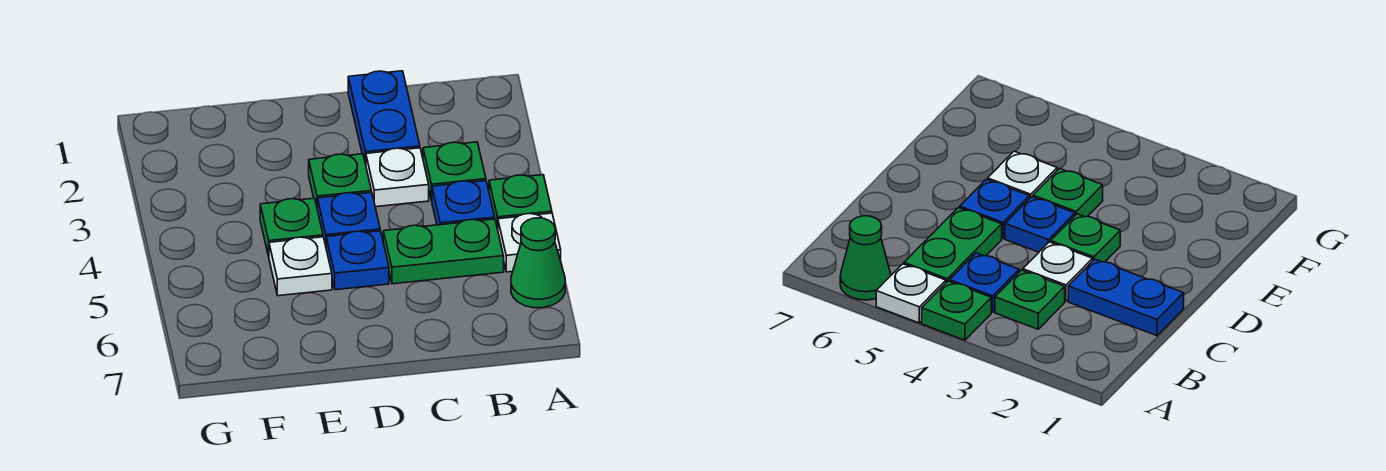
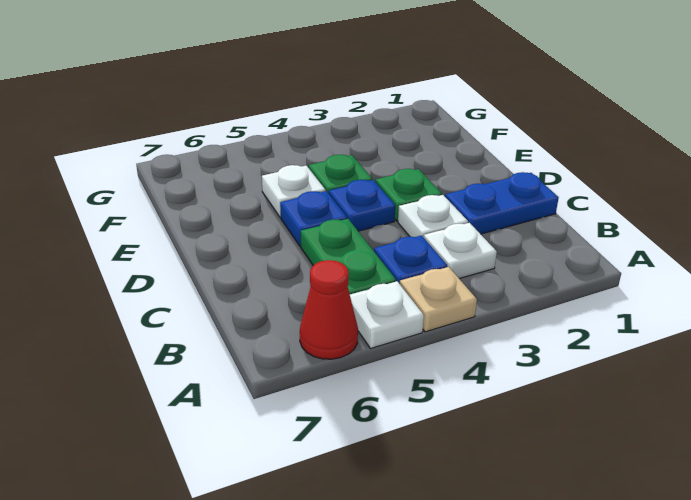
green plate A4 level 1 -> tan plate A4 level 1
green cone A6 level 1 -> red cone A6 level 1
green plate B3 level 1 -> white plate B3 level 1

